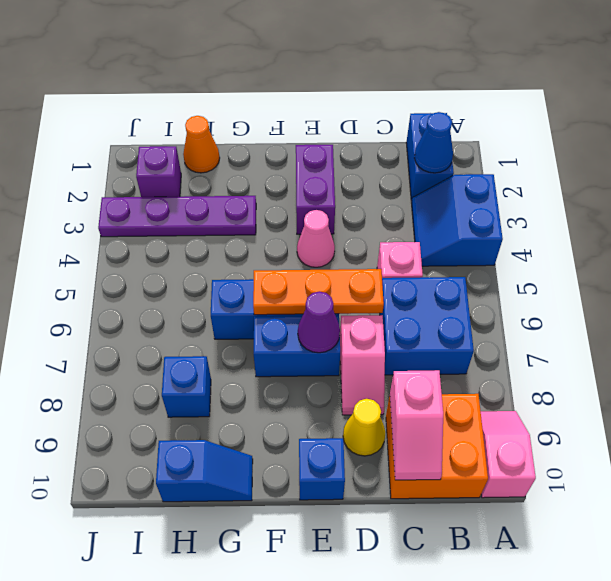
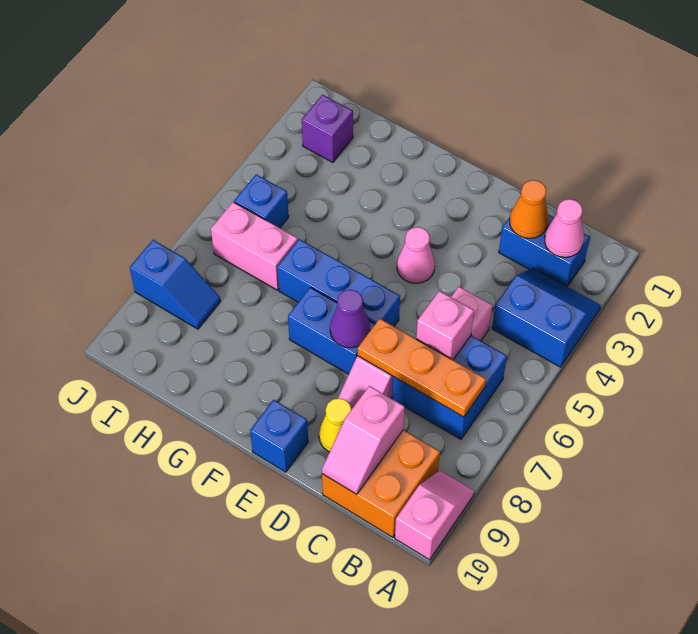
blue slope A3:B4 level 1 top A -> blue slope A3:B4 level 1 top 4
blue brick B1:B2 level 1 -> blue brick B2:C2 level 1
blue cone B2 level 2 -> pink cone B2 level 2
none -> pink brick C6 level 2
orange plate D6:F6 level 2 -> orange plate B7:D7 level 2
purple brick E2:E3 level 1 -> none
purple plate G3:J3 level 1 -> none
blue slope G10:H10 level 1 top H -> blue slope I8:J8 level 1 top J
orange cone H1 level 1 -> orange cone C2 level 2
none -> pink brick H6:I6 level 1
blue brick H8 level 1 -> blue brick I5 level 1

